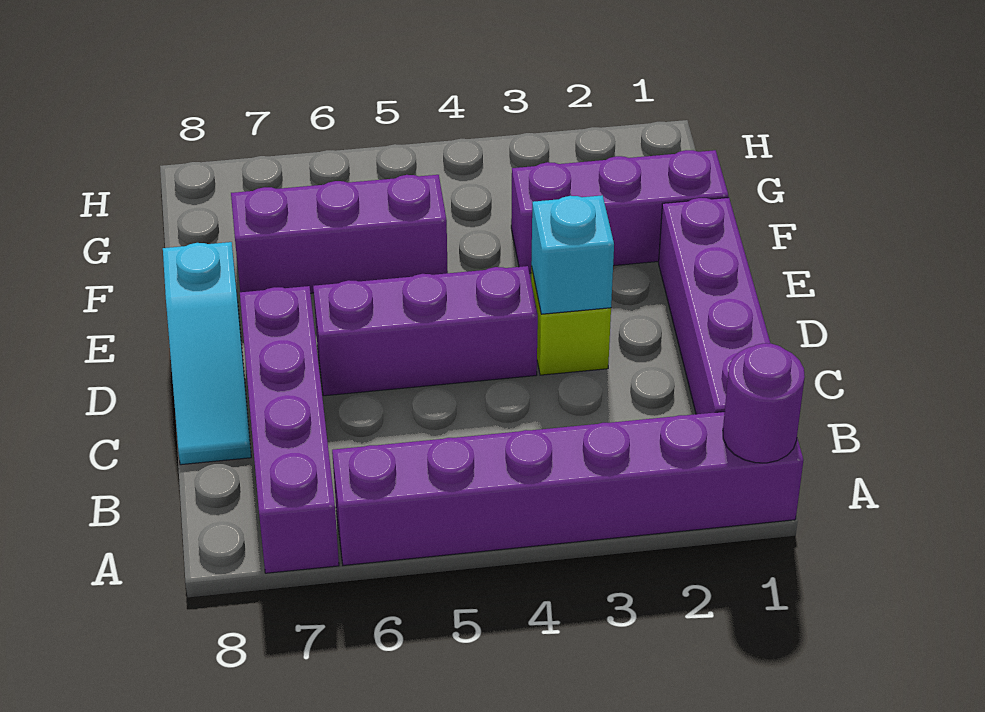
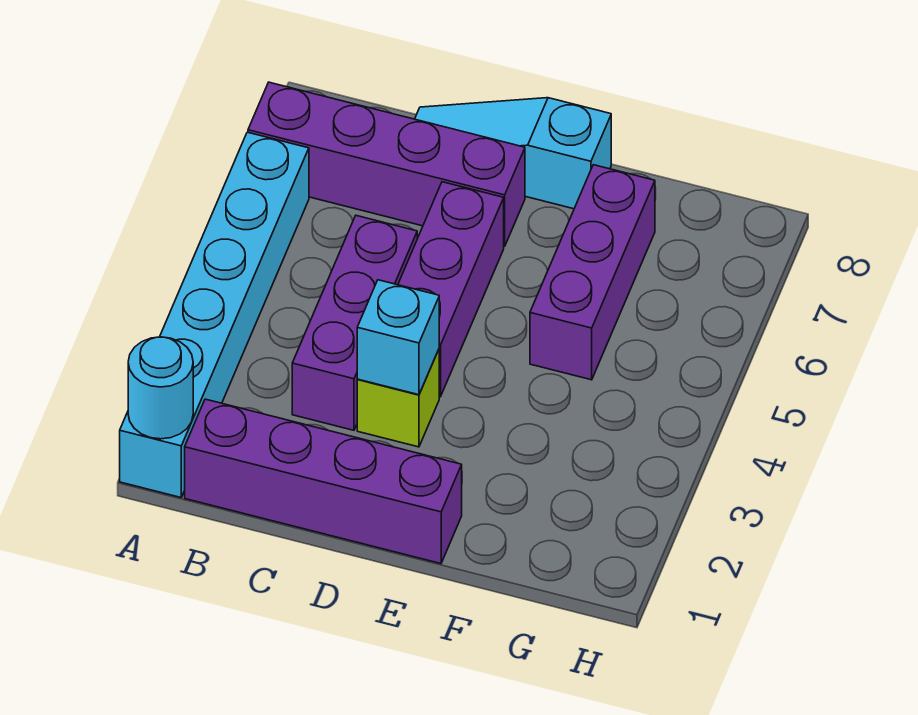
purple brick A1:A6 level 1 -> cyan brick A1:A6 level 1
purple round brick A1 level 2 -> cyan round brick A1 level 2
purple brick F1:F3 level 1 -> purple brick C3:C5 level 1

